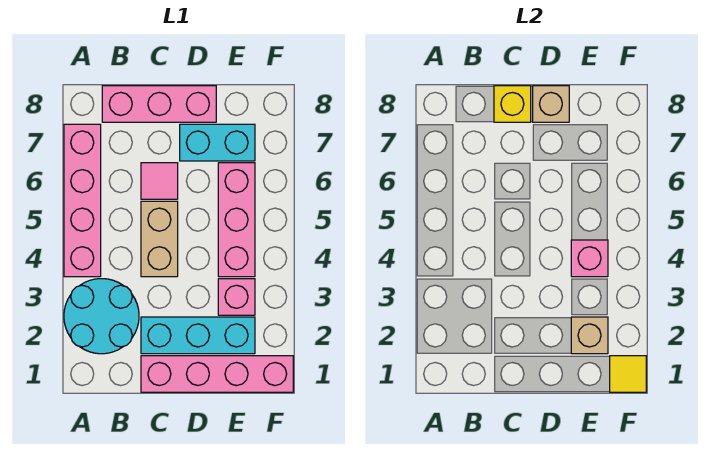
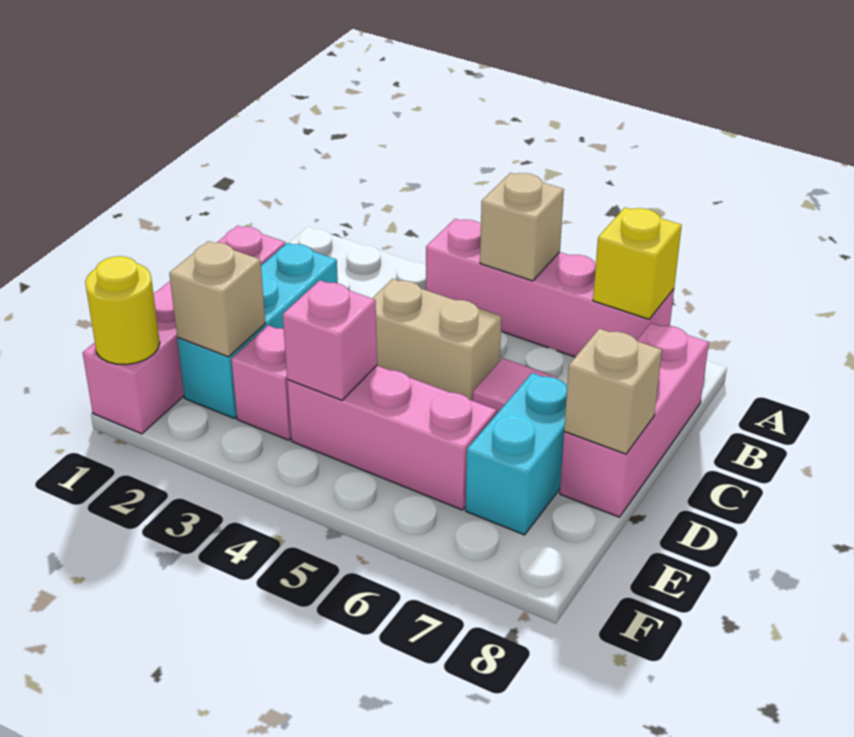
cyan round brick A2:B3 level 1 -> none
none -> tan brick A5 level 2
yellow brick C8 level 2 -> yellow brick A7 level 2
yellow tile F1 level 2 -> yellow round brick F1 level 2

